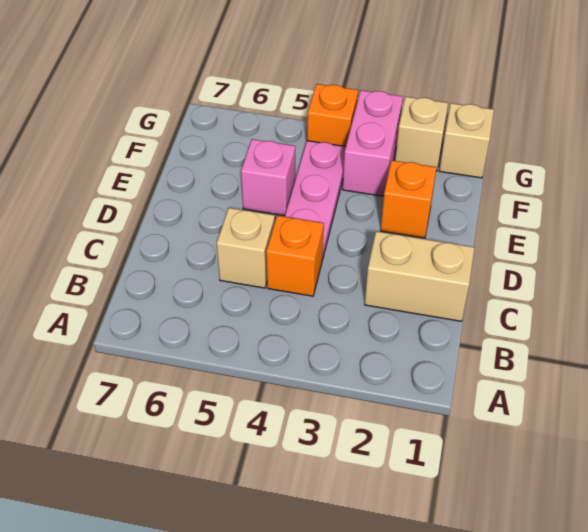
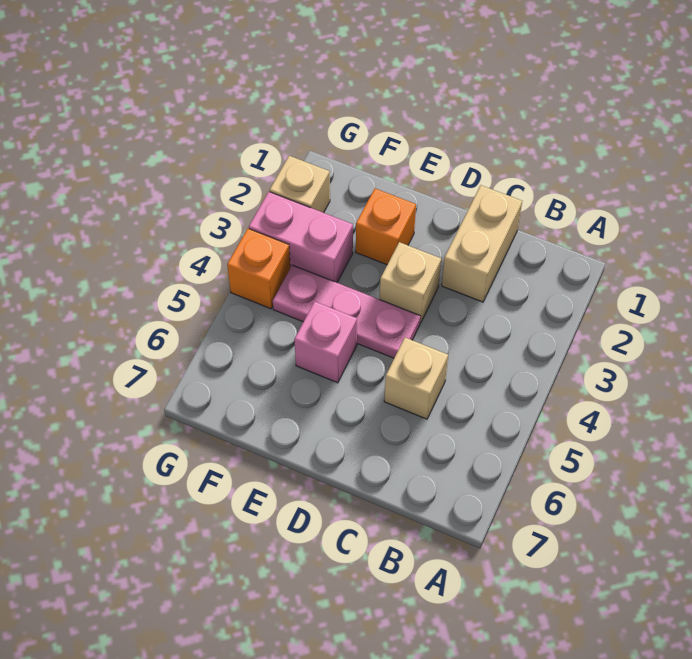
orange brick C4 level 1 -> none
tan brick G1 level 1 -> tan brick D3 level 1

